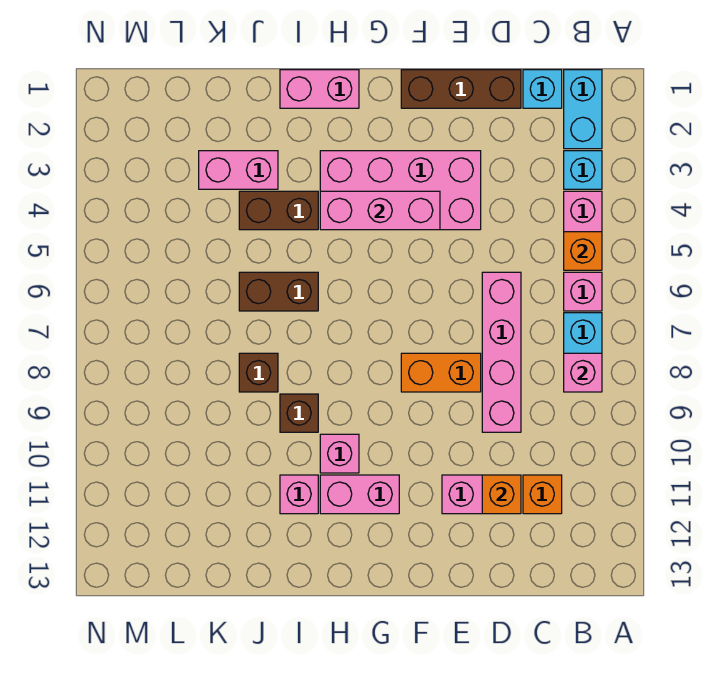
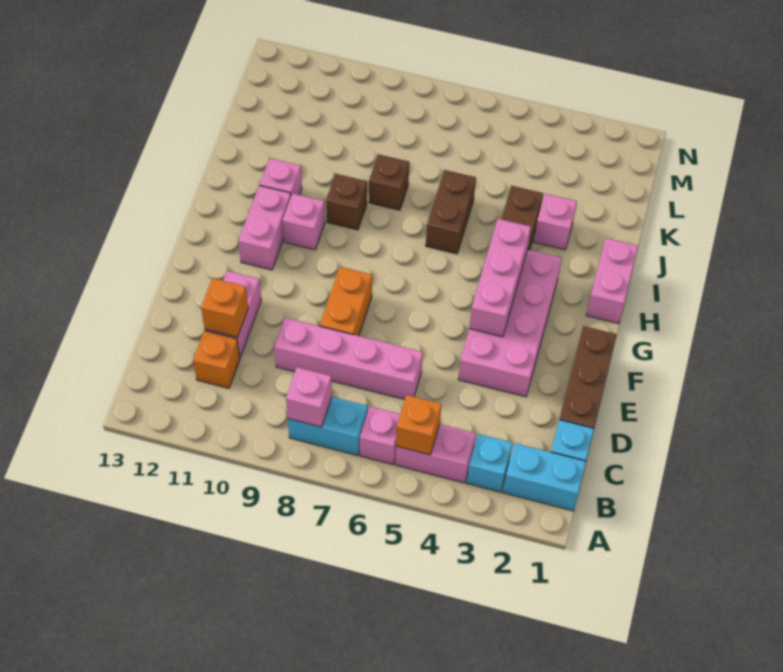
pink brick J3:K3 level 1 -> pink brick J3 level 1

